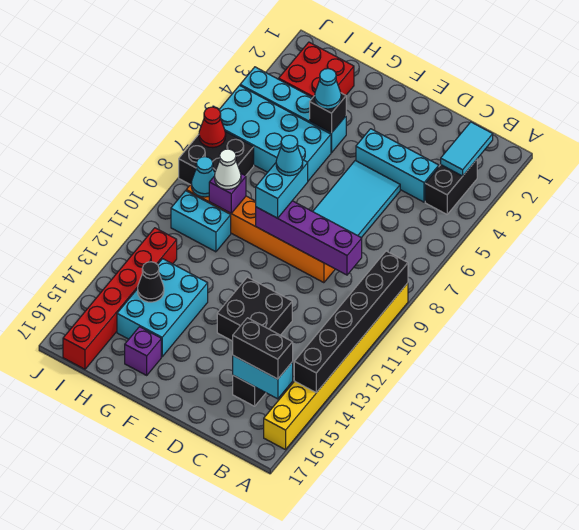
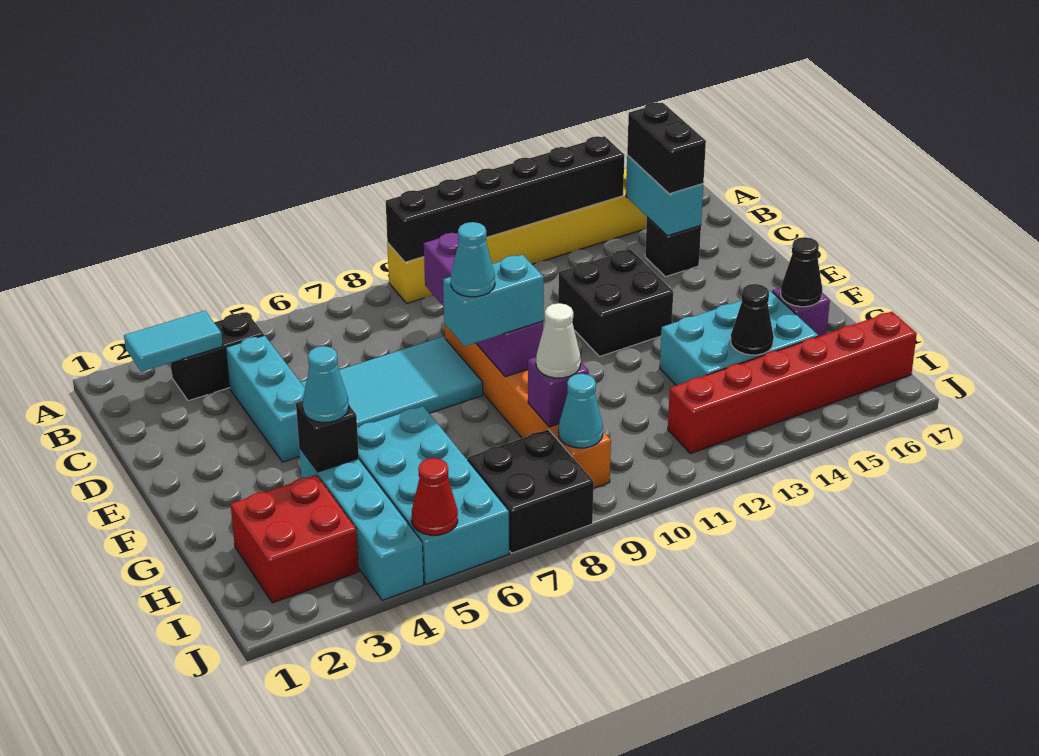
none -> black cone G16 level 2
cyan brick H10:I10 level 1 -> none
red cone J7 level 2 -> red cone J5 level 2

